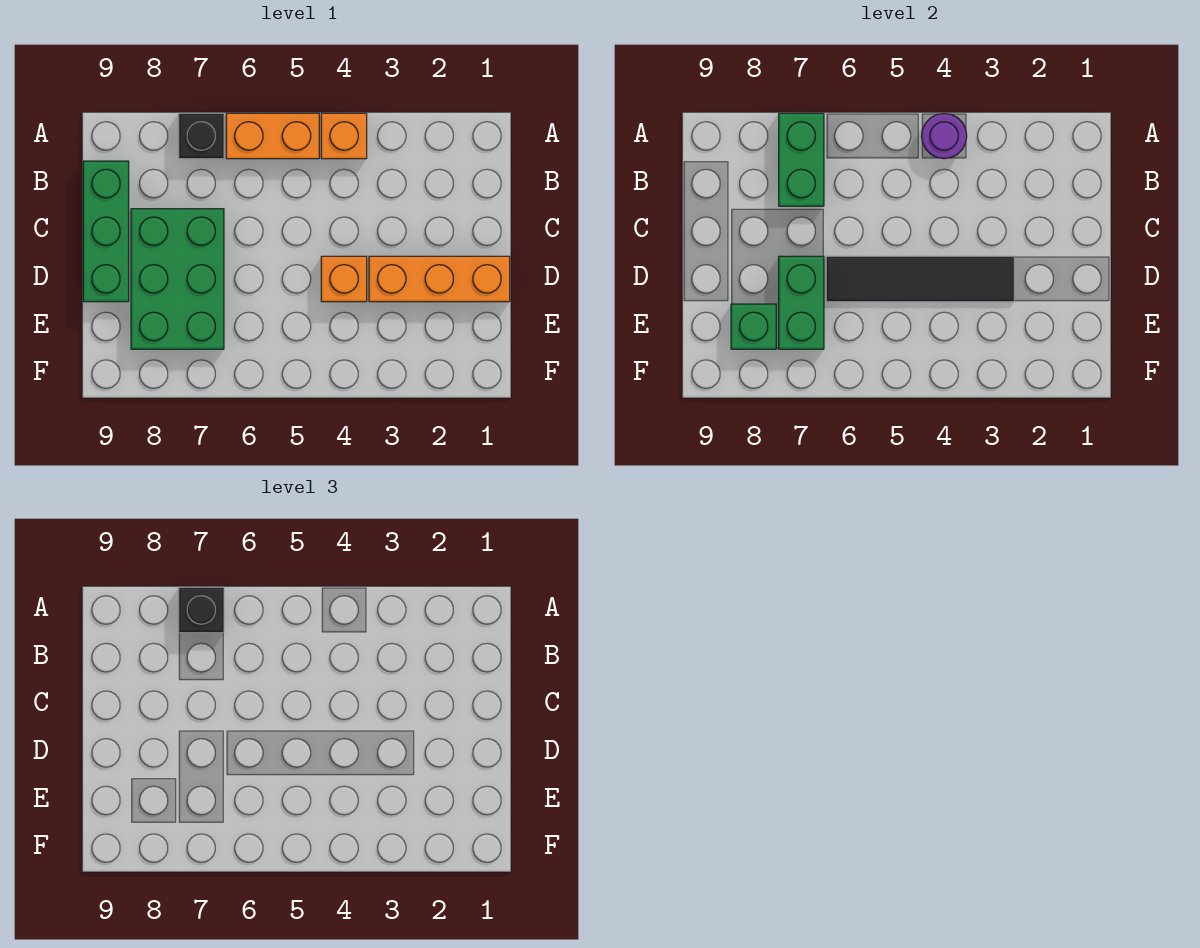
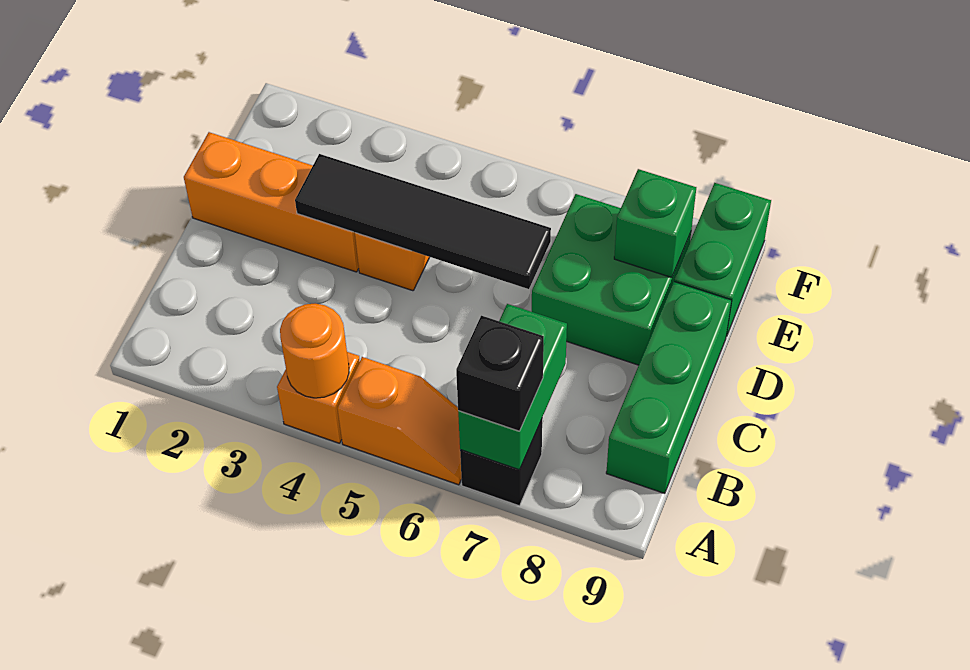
purple round brick A4 level 2 -> orange round brick A4 level 2
orange brick A5:A6 level 1 -> orange slope A5:A6 level 1 top 5
green brick C7:E8 level 1 -> green brick D7:E8 level 1
green brick D7:E7 level 2 -> green brick E9:F9 level 1

